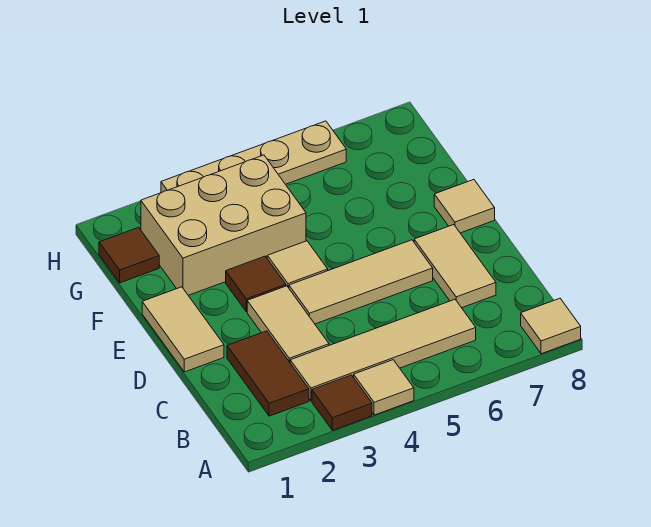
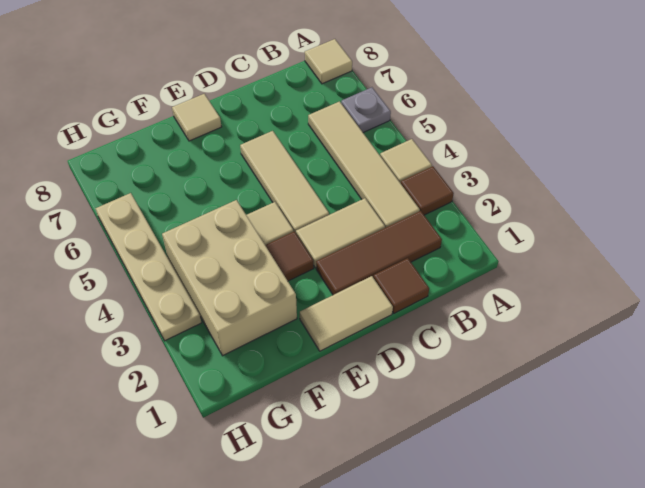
none -> grey plate A6 level 1
brown tile B2:C2 level 1 -> brown tile B2:D2 level 1
tan tile C7:D7 level 1 -> none
brown tile G1 level 1 -> brown tile C1 level 1

